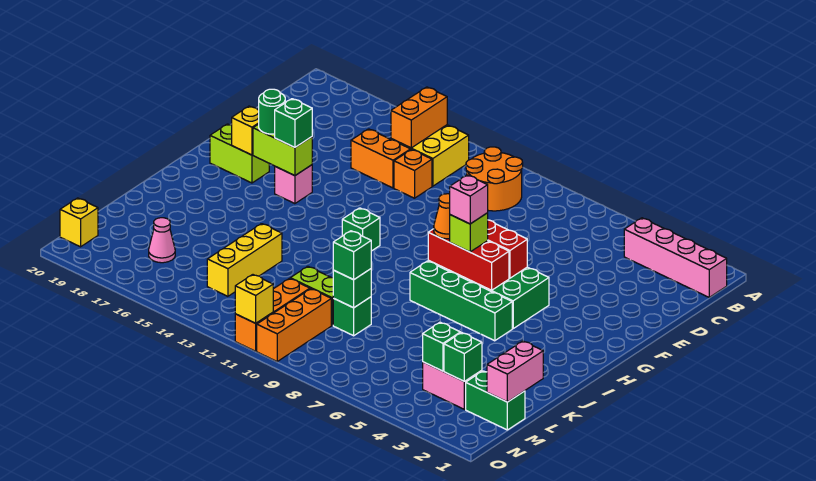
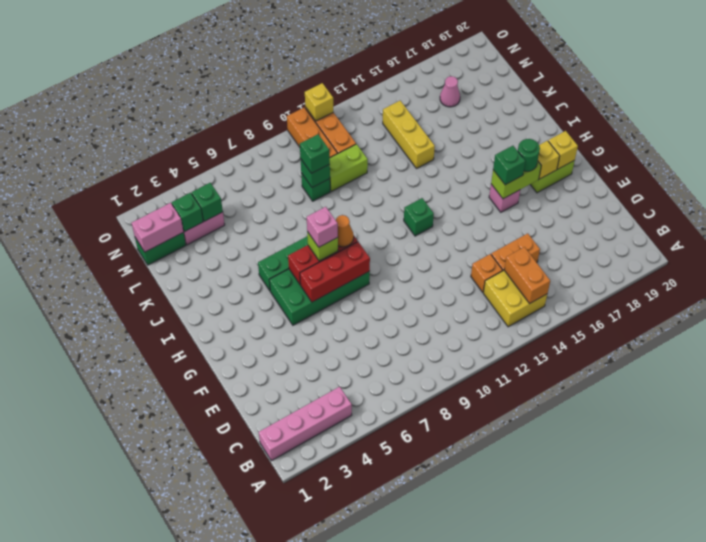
orange round brick B10:C11 level 1 -> none
pink brick L1:M1 level 2 -> pink brick M1:M2 level 2
yellow brick N20 level 1 -> yellow brick G19 level 2

